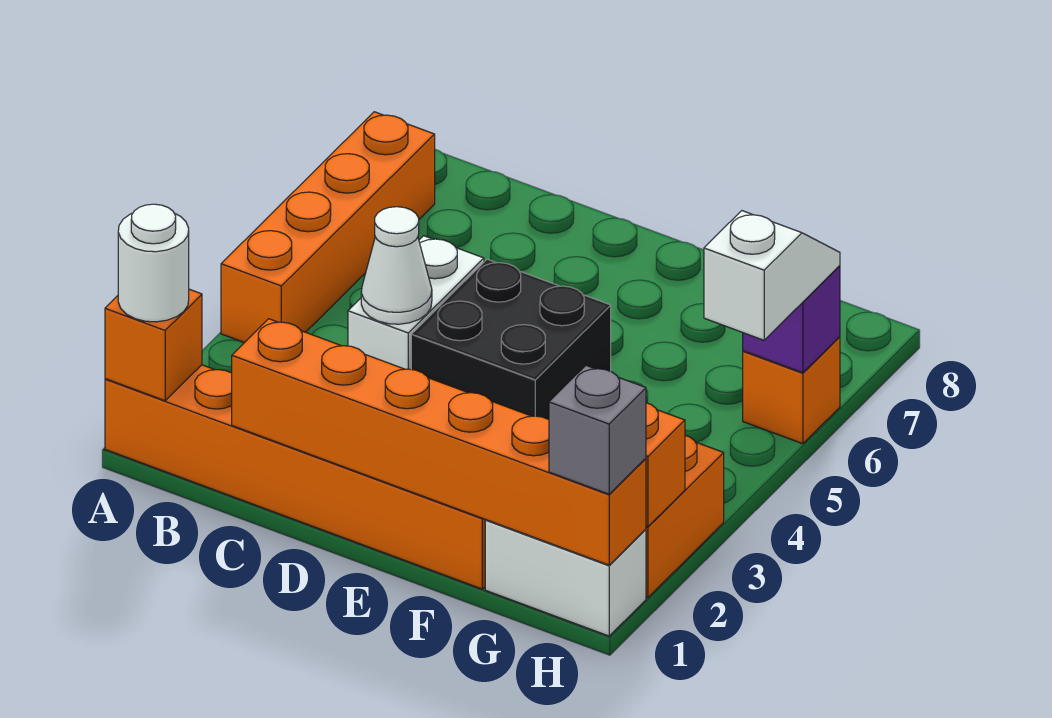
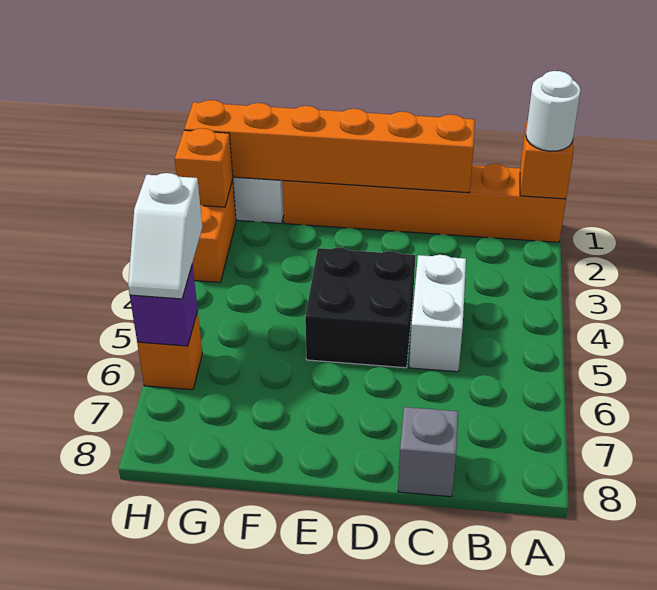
orange brick A4:A7 level 1 -> none
white cone C4 level 2 -> none
grey brick H1 level 3 -> grey brick C8 level 1

